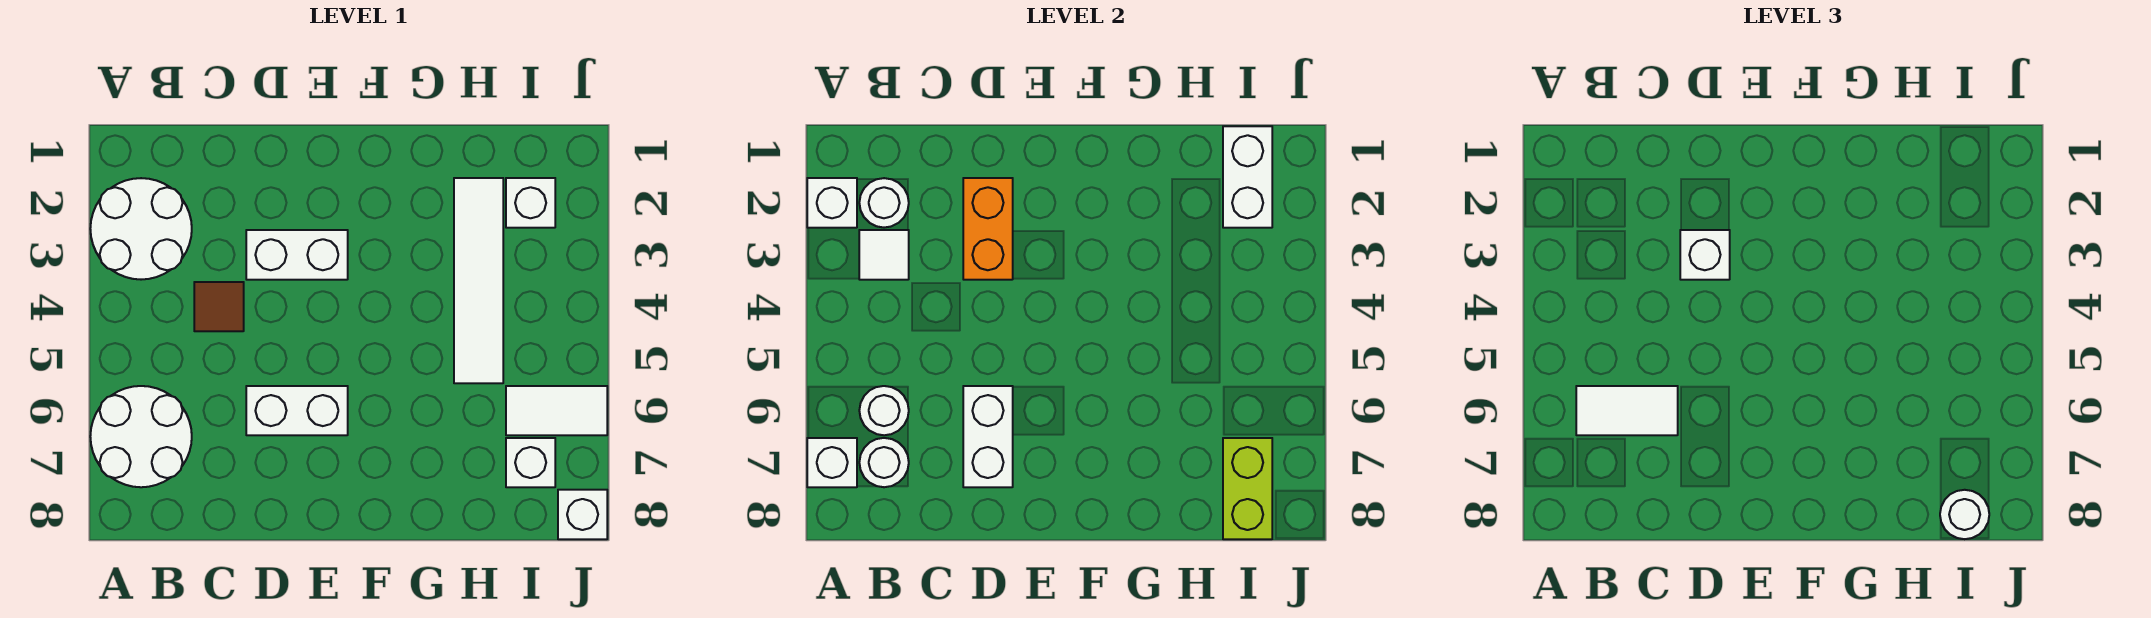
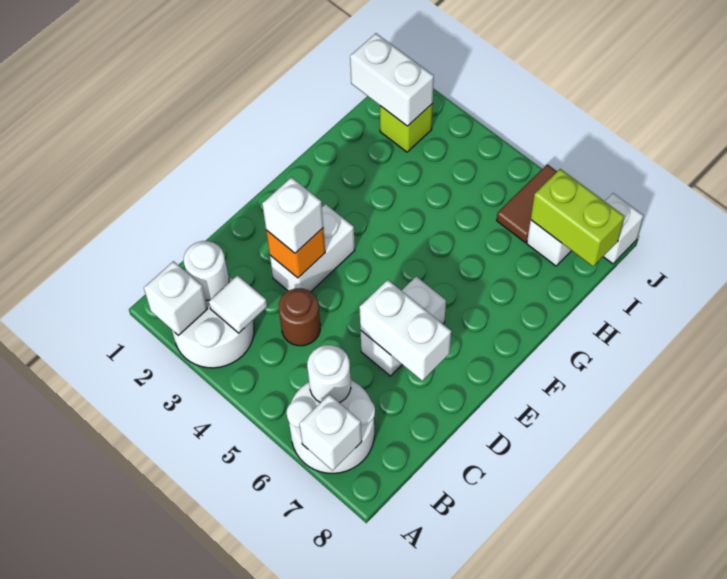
white tile B6:C6 level 3 -> none
white round brick B7 level 2 -> none
brown tile C4 level 1 -> brown round brick C4 level 1
orange brick D2:D3 level 2 -> orange brick D3 level 2
white tile H2:H5 level 1 -> none
white brick I2 level 1 -> lime brick I2 level 1
white tile I6:J6 level 1 -> brown tile I6:J6 level 1
white round brick I8 level 3 -> none

